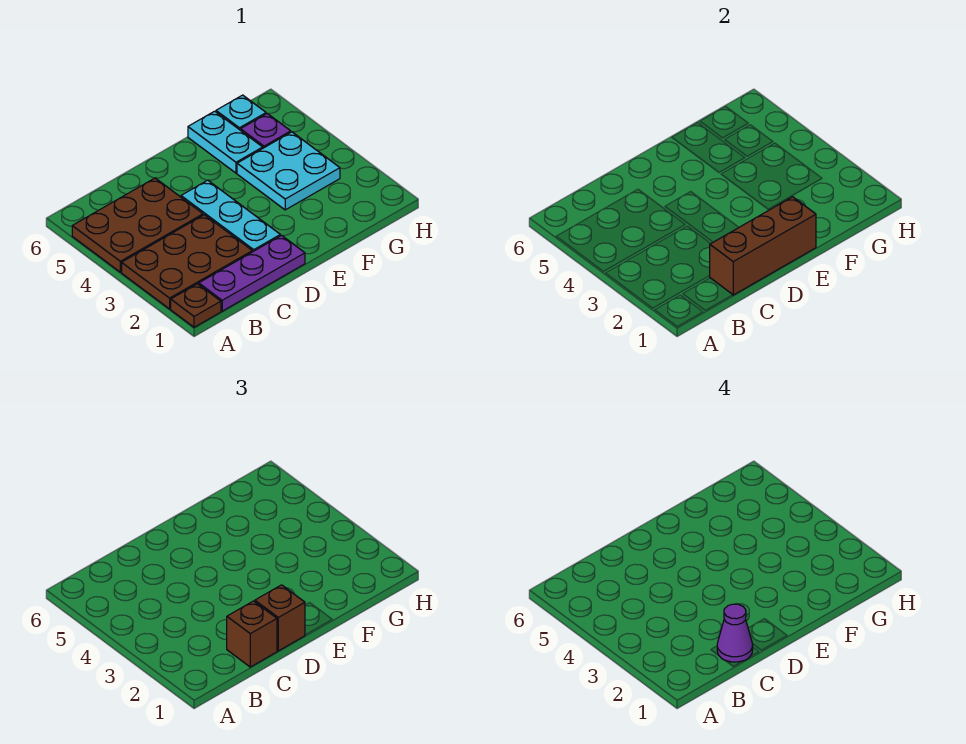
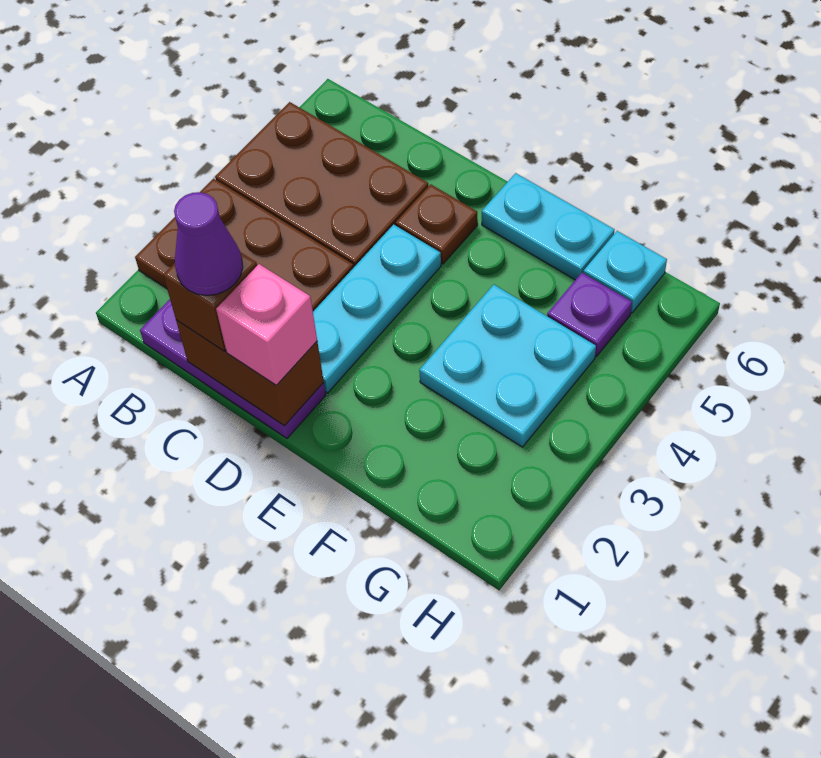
brown plate A1 level 1 -> brown plate D5 level 1
brown brick C1:E1 level 2 -> brown brick C1:D1 level 2
brown brick D1 level 3 -> pink brick D1 level 3
cyan plate F5:F6 level 1 -> cyan plate E6:F6 level 1

